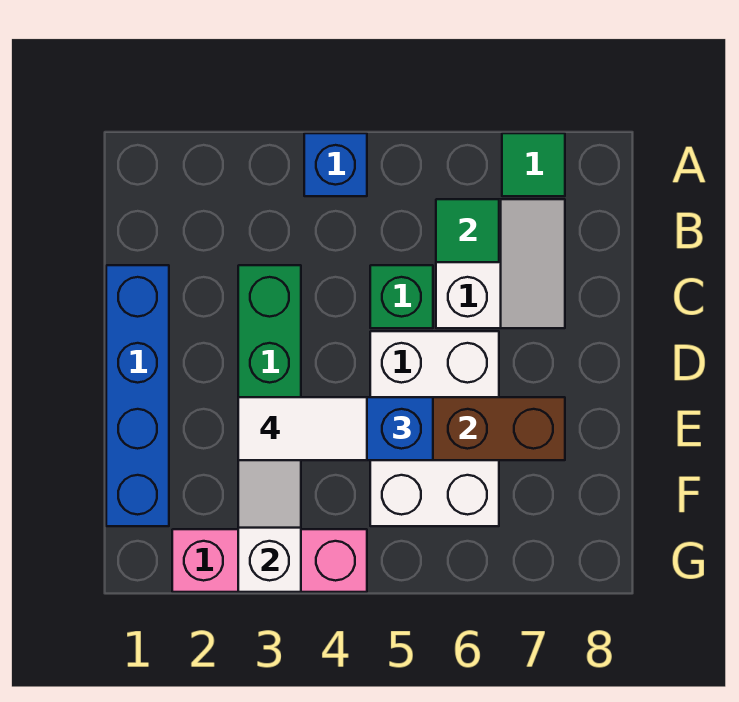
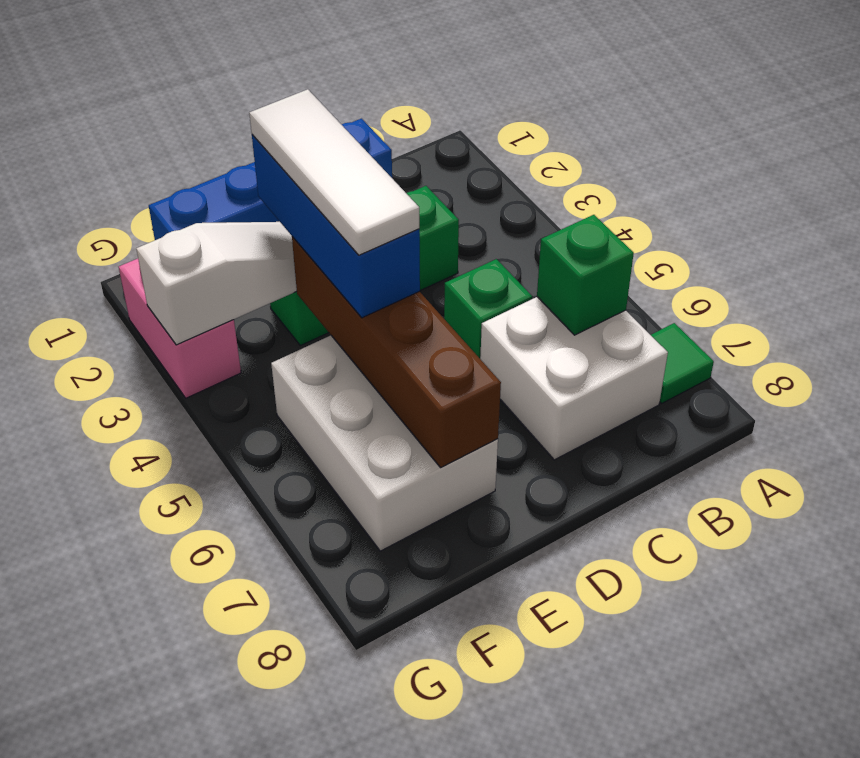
blue brick A4 level 1 -> none
white slope B6:C7 level 1 top 6 -> white brick B6:C7 level 1
green tile B6 level 2 -> green brick B6 level 2
white brick D5:F6 level 1 -> white brick E5:F7 level 1
white tile E3:E4 level 4 -> white tile E3:E5 level 4
pink brick G2:G4 level 1 -> pink brick G2:G3 level 1

